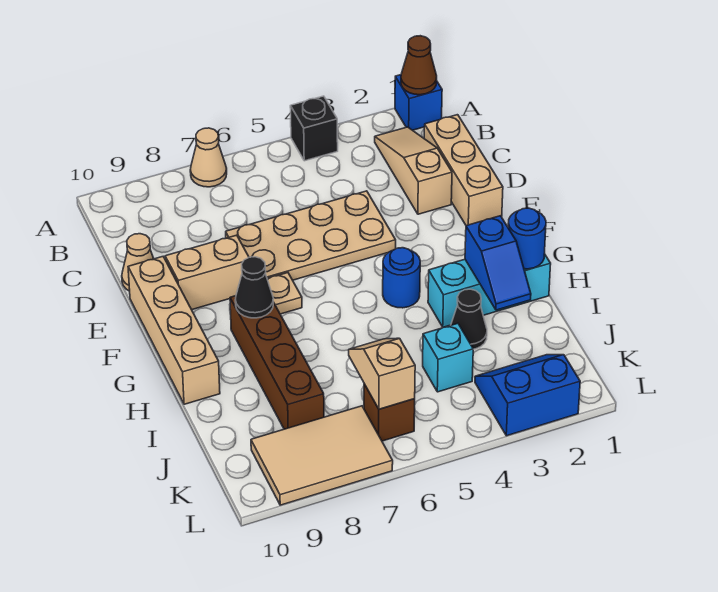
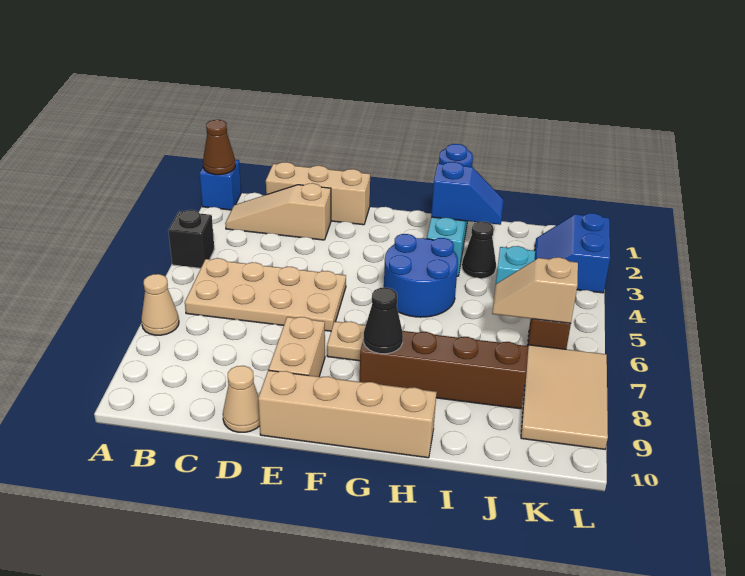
tan plate D4:E7 level 1 -> tan plate B5:E6 level 1
blue round brick G4 level 1 -> blue round brick G4:H5 level 1

